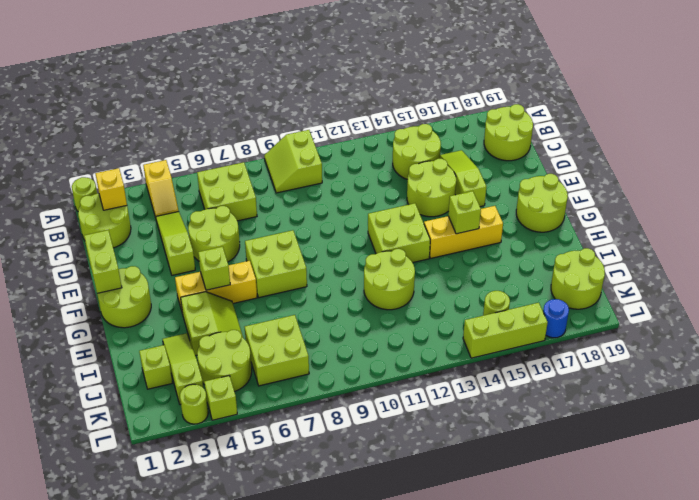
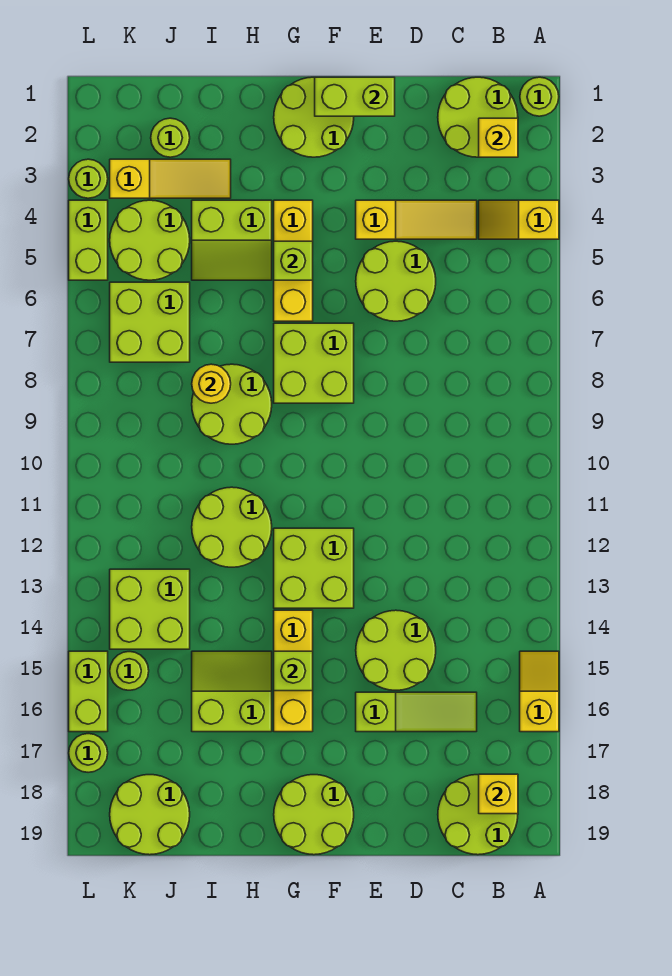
lime slope A9:B10 level 1 top 10 -> lime slope H15:I16 level 1 top 16
none -> yellow slope A15:A16 level 1 top 16
lime brick B6:C7 level 1 -> lime brick J13:K14 level 1
lime round brick B14:C15 level 1 -> lime round brick H8:I9 level 1
none -> yellow brick B18 level 2
lime slope C4:E4 level 1 top E -> yellow slope C4:E4 level 1 top E
lime slope I3:K3 level 1 top K -> yellow slope I3:K3 level 1 top K
none -> yellow round brick I8 level 2
lime brick J2 level 1 -> lime round brick J2 level 1
lime brick L4 level 1 -> lime brick L4:L5 level 1
lime brick L14:L16 level 1 -> lime brick L15:L16 level 1
blue round brick L17 level 1 -> lime round brick L17 level 1

